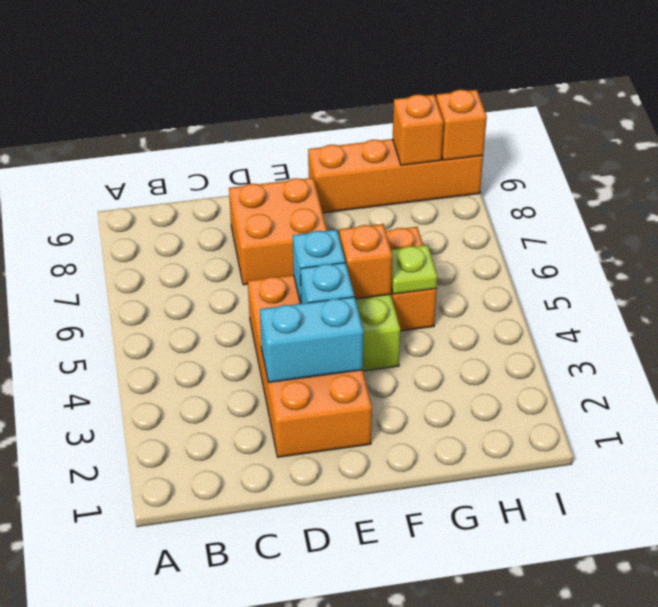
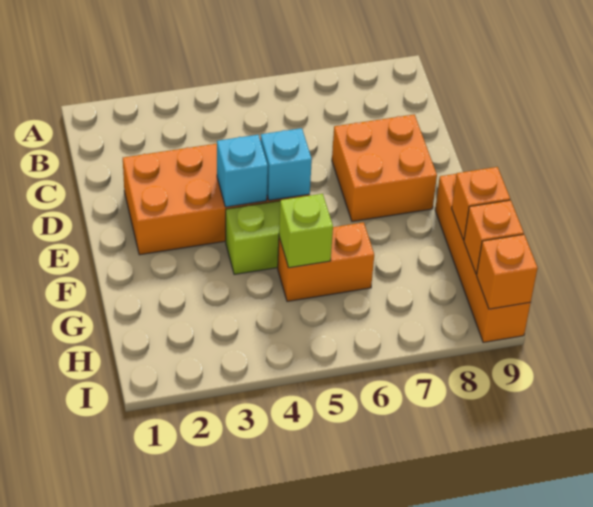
cyan brick D3:E3 level 2 -> none
orange brick F5 level 2 -> orange brick G9 level 2
lime plate G5 level 2 -> lime brick G5 level 2

